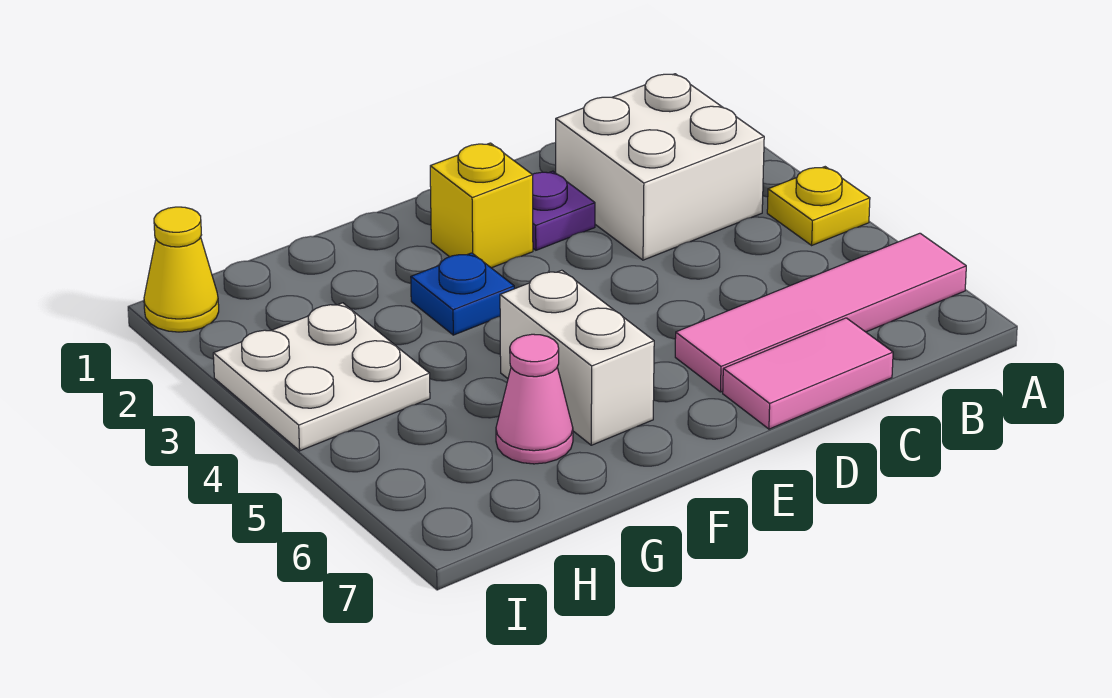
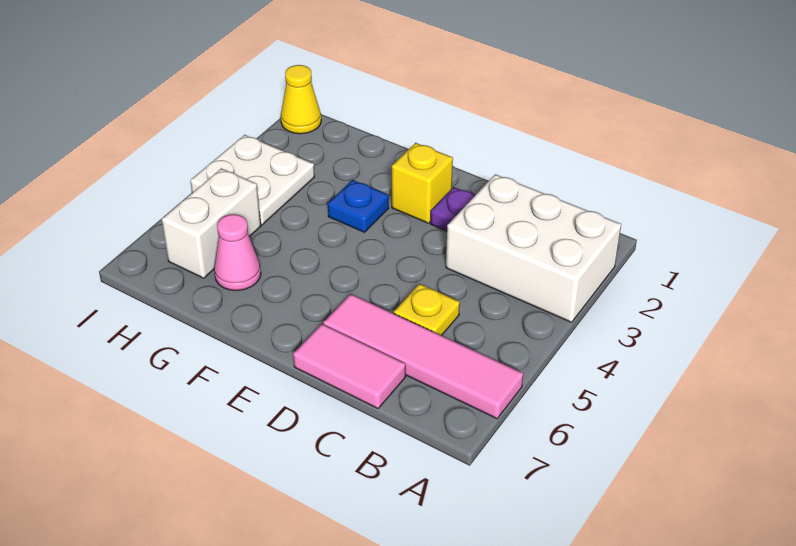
yellow plate A4 level 1 -> yellow plate C5 level 1
white brick B2:C3 level 1 -> white brick A2:C3 level 1
white brick F5:F6 level 1 -> white brick H5:H6 level 1

